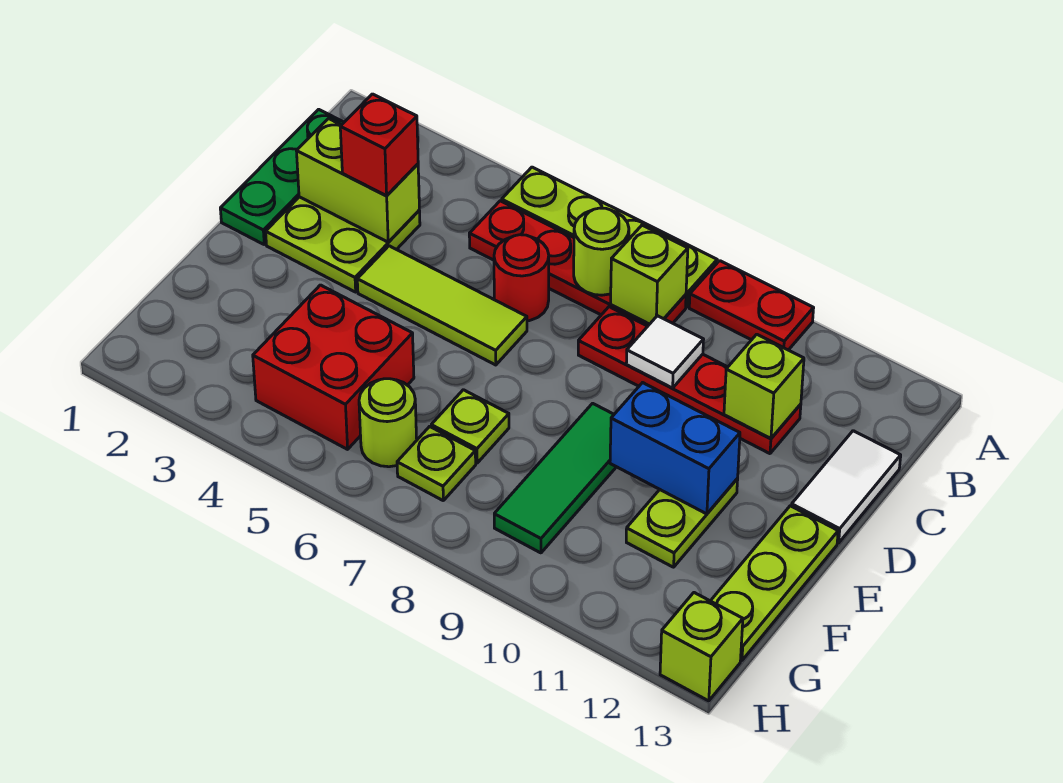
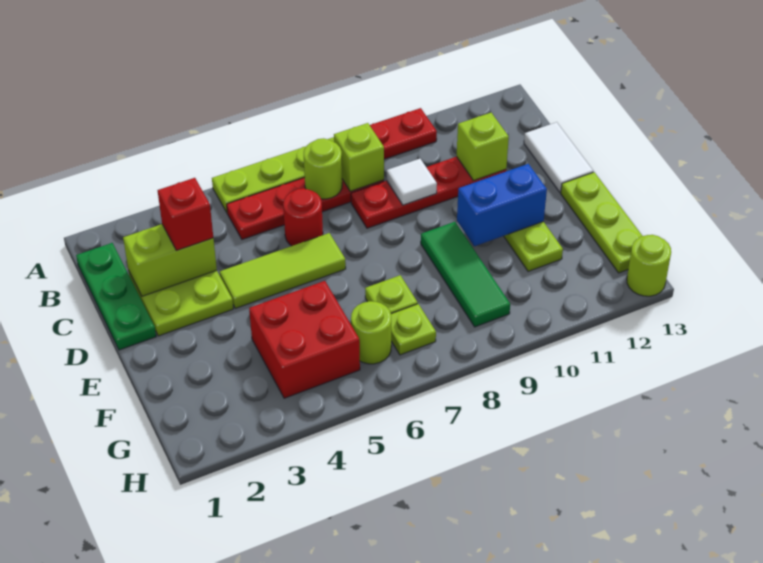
lime brick H13 level 1 -> lime round brick H13 level 1

